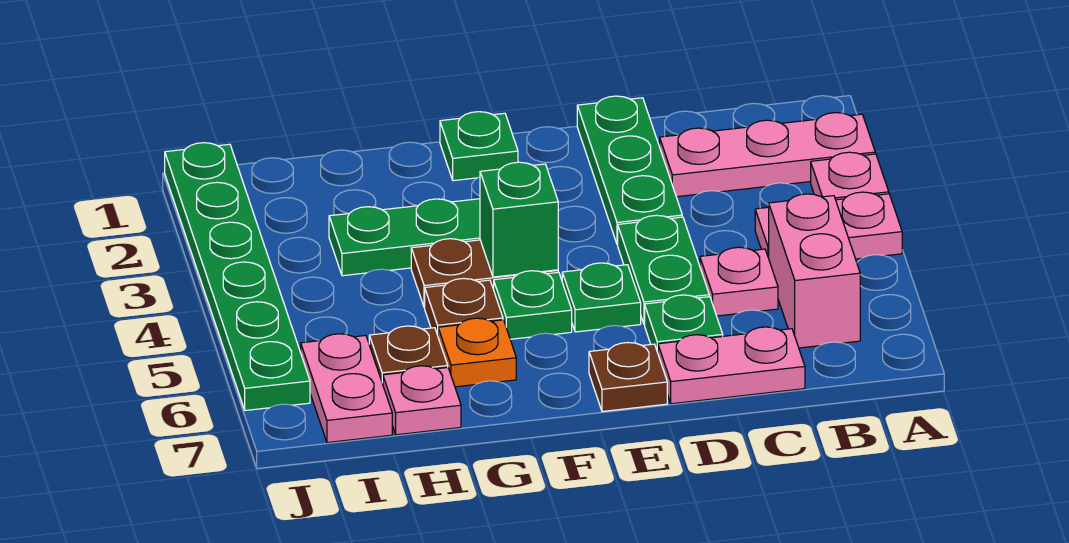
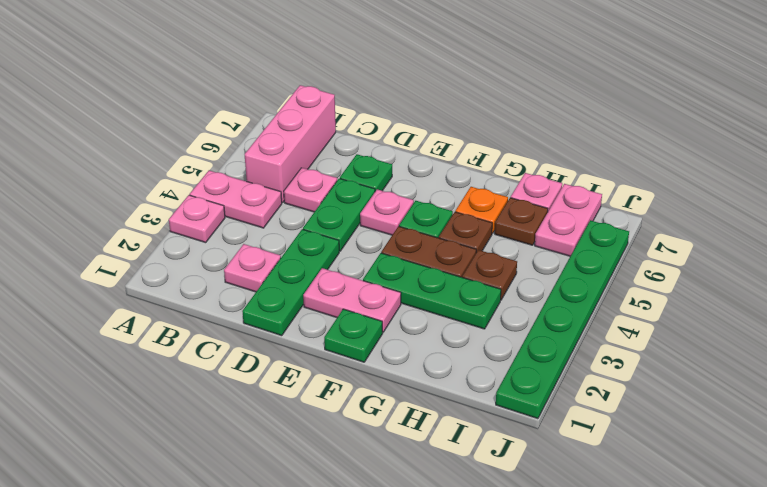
pink plate A2:C2 level 1 -> pink plate C2 level 1
pink brick B5:B6 level 1 -> pink brick B5:B7 level 1
pink plate C7:D7 level 1 -> pink plate E2:F2 level 1
green plate E5 level 1 -> pink plate E5 level 1
brown plate E7 level 1 -> brown plate H4 level 1
green brick F4 level 2 -> none

